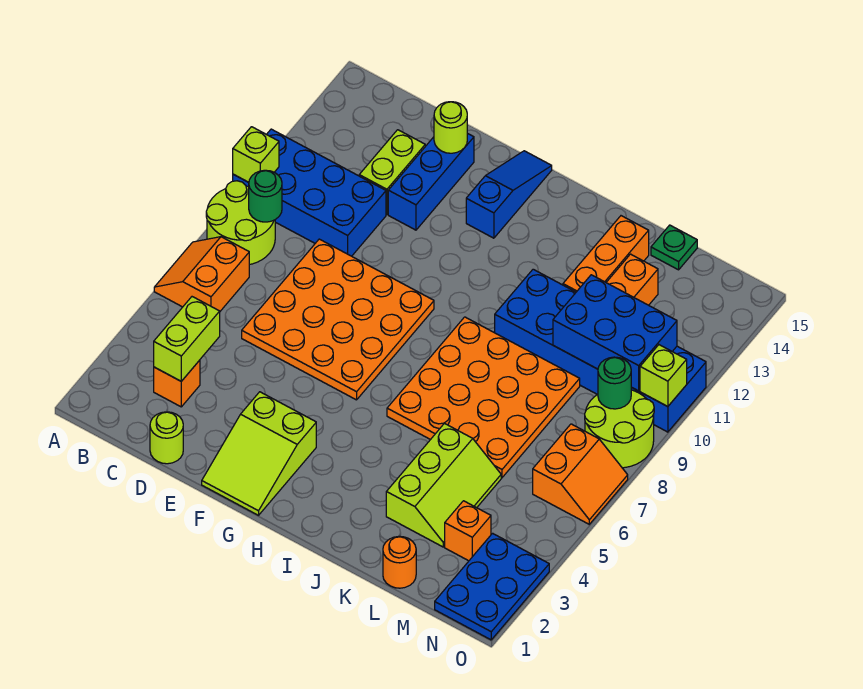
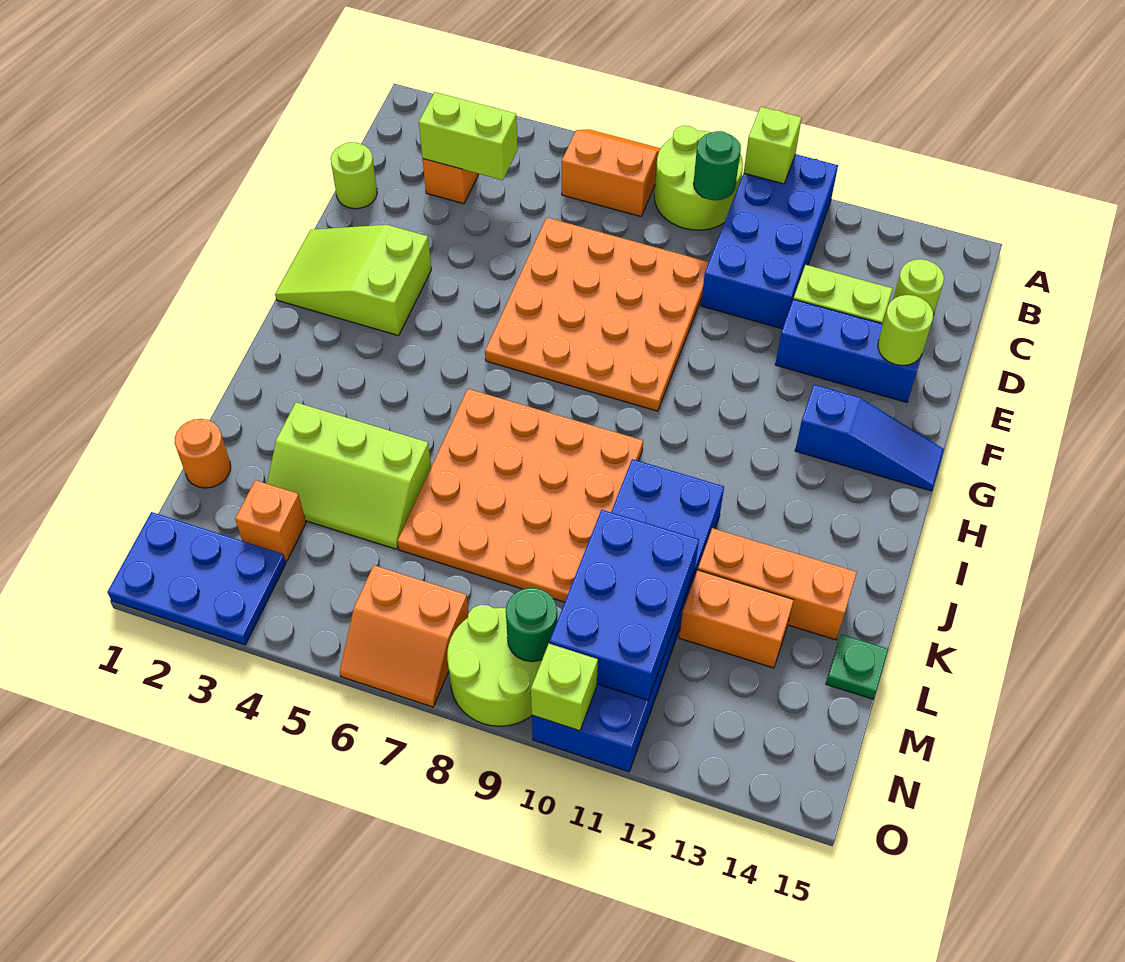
none -> lime round brick C14 level 1

